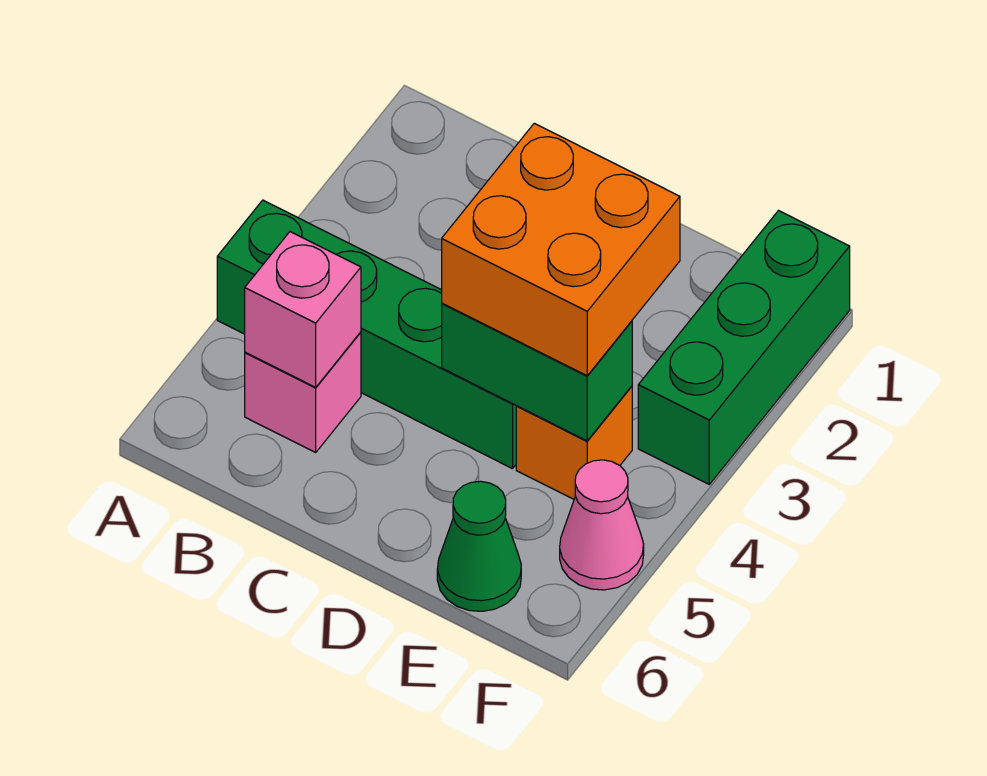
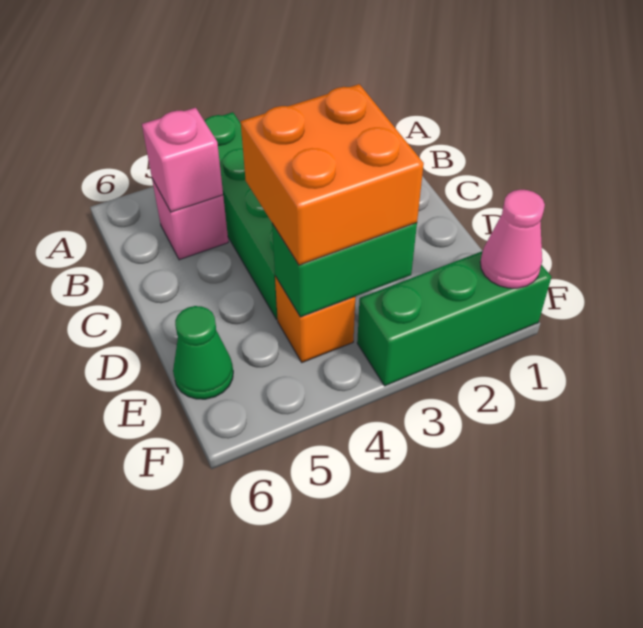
green brick D4:E4 level 2 -> green brick E3:E4 level 2
pink cone F5 level 1 -> pink cone F1 level 2

